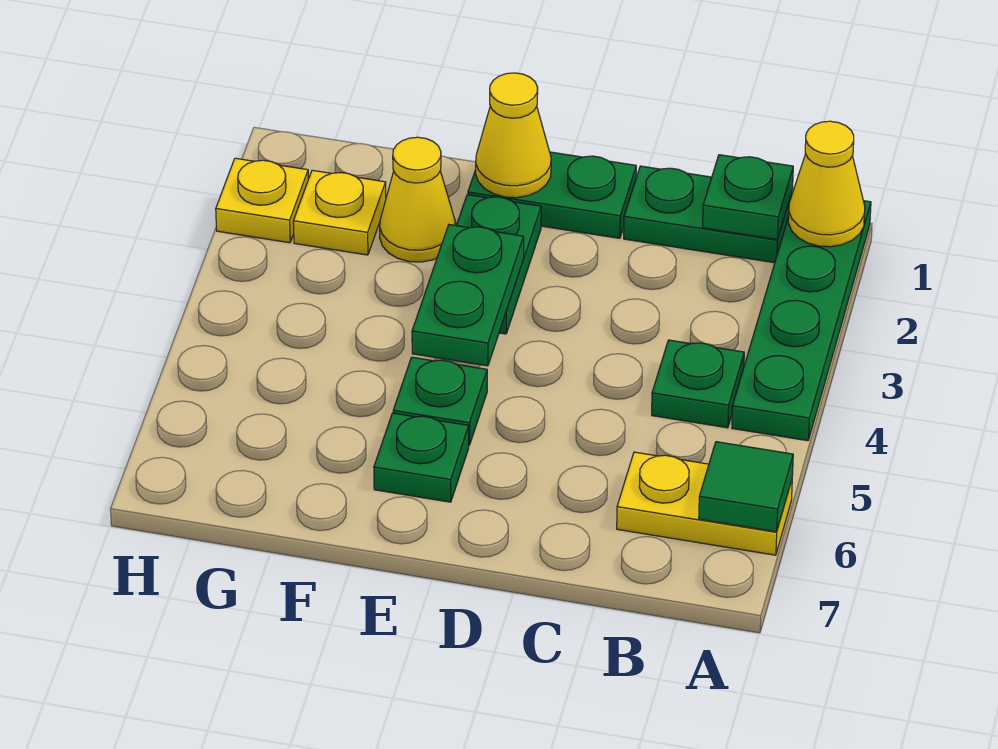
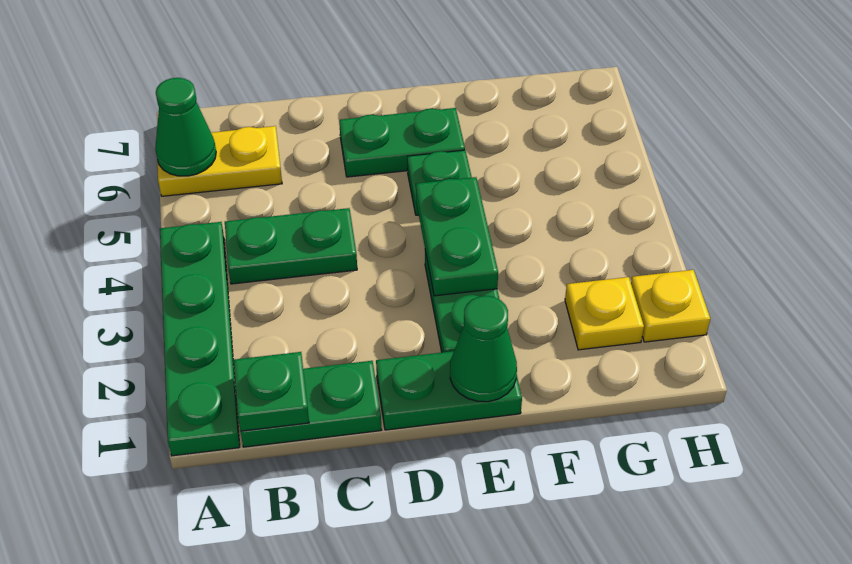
yellow cone A1 level 2 -> none
green tile A6 level 2 -> green cone A6 level 2
green plate B4 level 1 -> green plate B4:C4 level 1
yellow cone E1 level 2 -> green cone E1 level 2
green plate E6 level 1 -> green plate D6:E6 level 1
yellow cone F2 level 1 -> none

